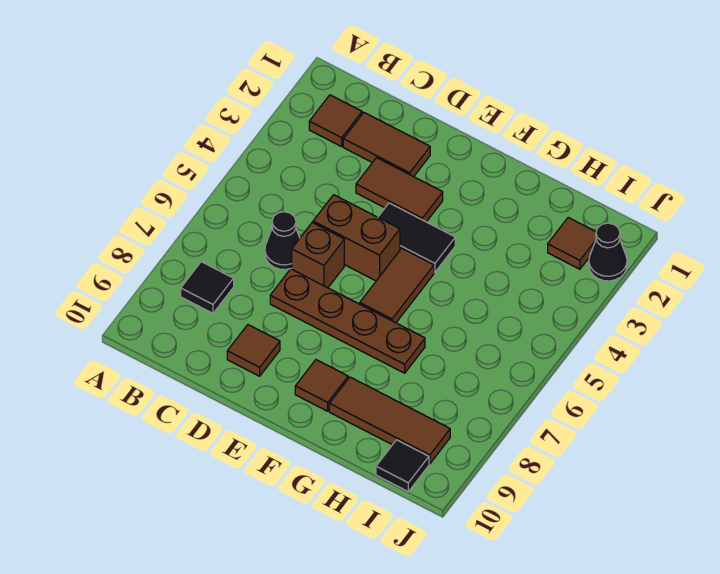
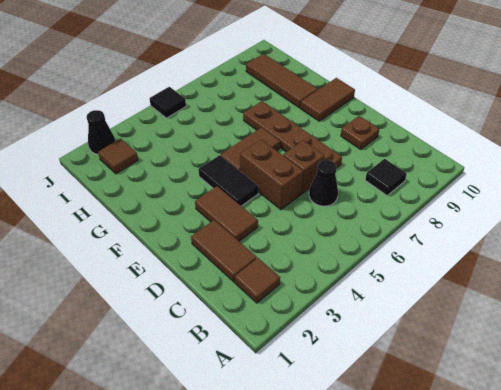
brown tile D9 level 1 -> brown plate D9 level 1
brown tile F9 level 1 -> brown tile F9:F10 level 1
black tile I10 level 1 -> black tile J5 level 1

